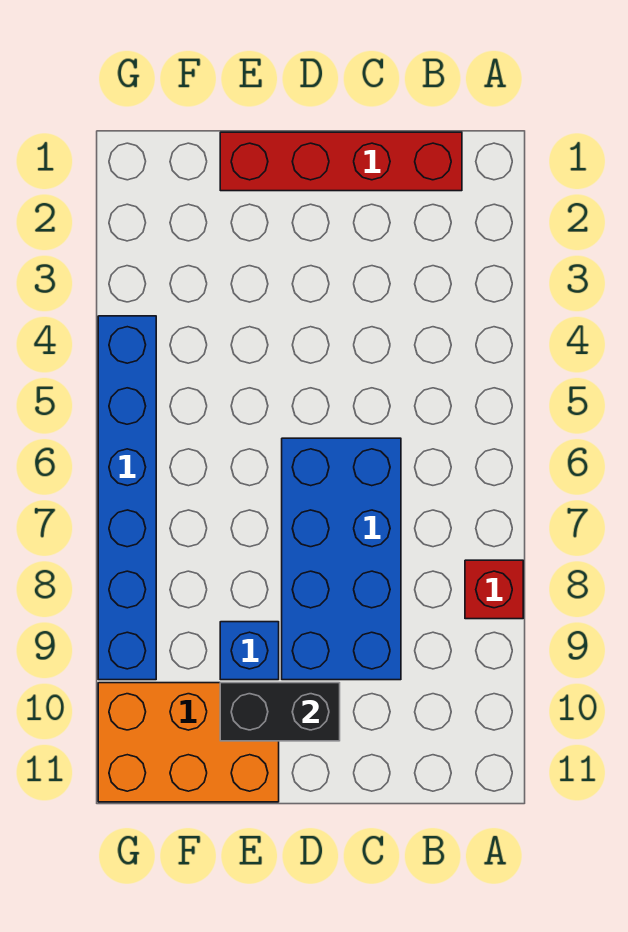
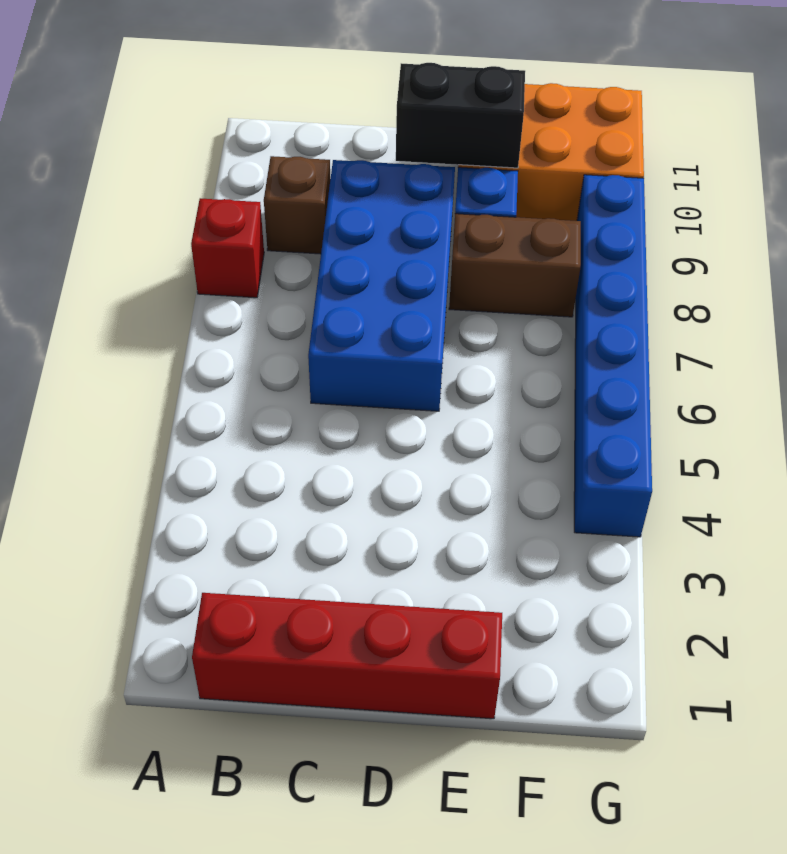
none -> brown brick B9 level 1
none -> brown brick E8:F8 level 1

